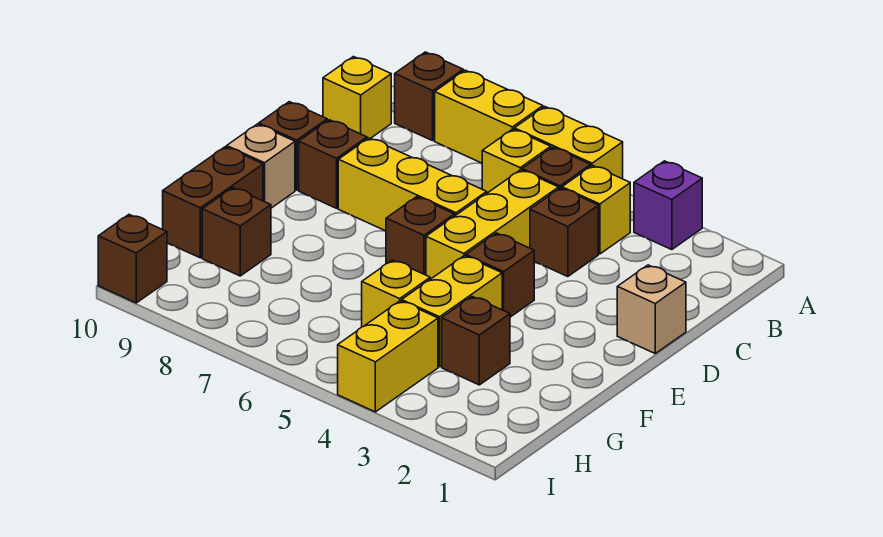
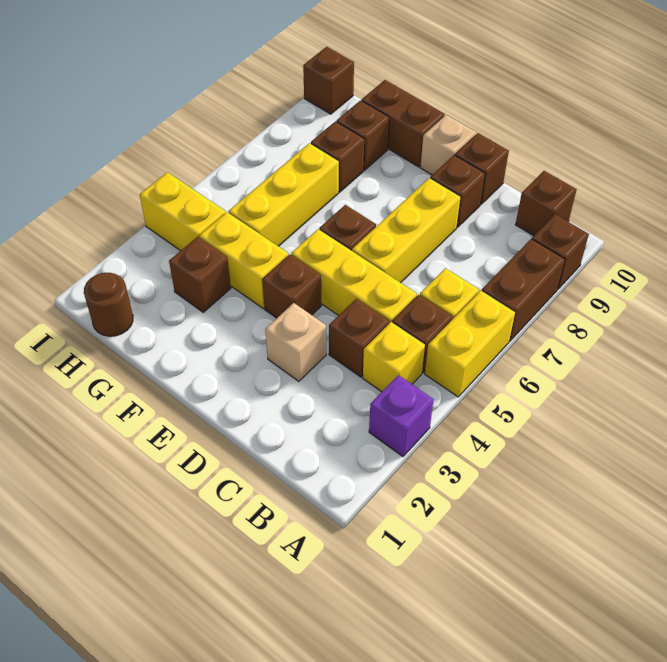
yellow brick A7:A8 level 1 -> brown brick A7:A8 level 1
yellow brick B10 level 1 -> brown brick B10 level 1
tan brick D1 level 1 -> tan brick D3 level 1
yellow brick G5 level 1 -> yellow brick G5:G7 level 1
none -> brown brick G8 level 1
none -> brown round brick H1 level 1

